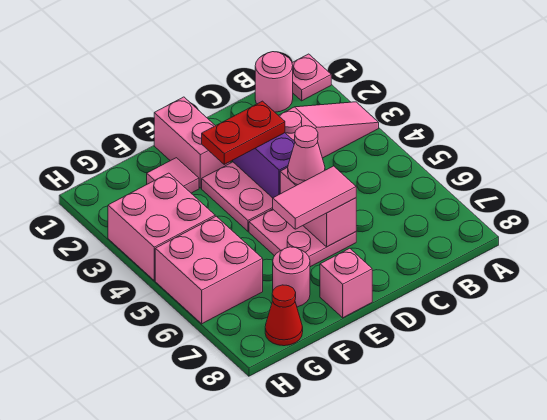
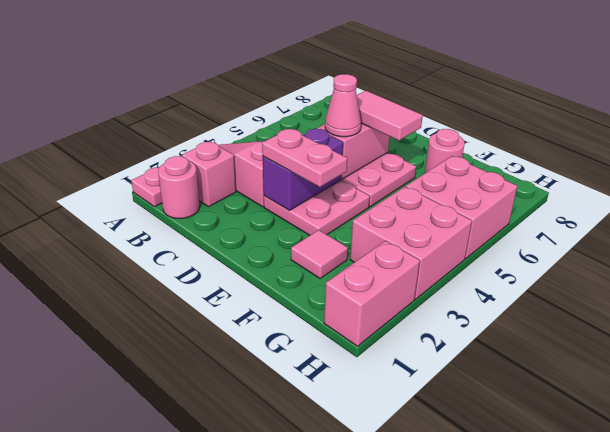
red plate D3:E3 level 3 -> pink plate D3:E3 level 3
pink brick E1:E2 level 1 -> pink brick H1:H2 level 1
pink brick E8 level 1 -> pink brick B2 level 1
red cone G8 level 1 -> none

